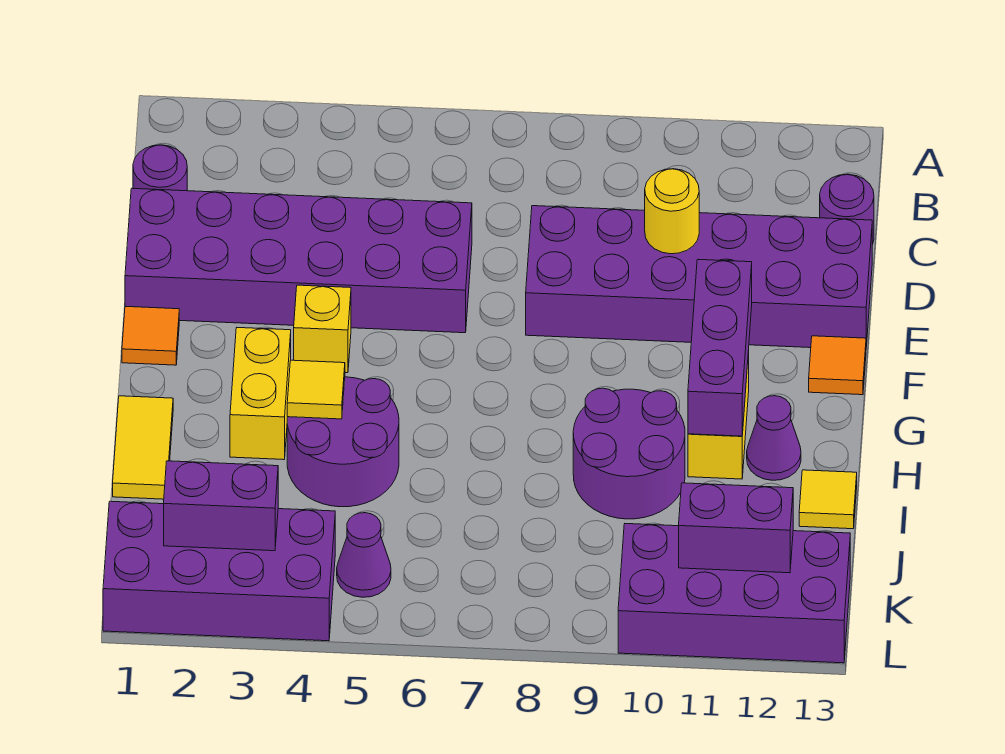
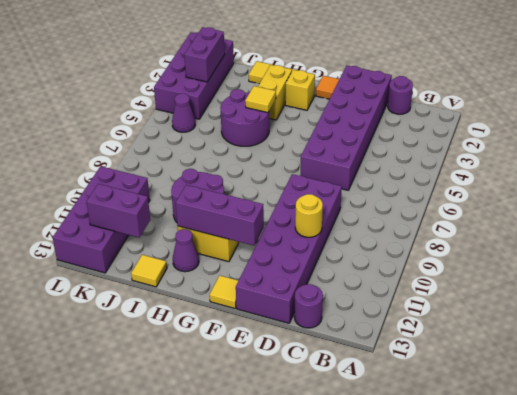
yellow brick F4 level 1 -> yellow brick G2 level 1
orange tile F13 level 1 -> yellow tile F13 level 1
yellow brick G3:H3 level 1 -> yellow brick H2:H3 level 1
purple brick K11:K12 level 2 -> purple brick J12:K12 level 2

